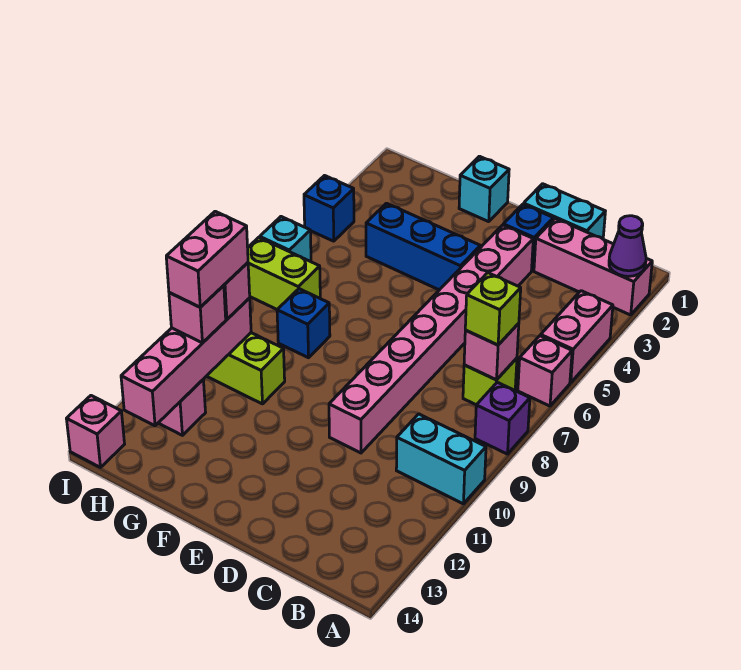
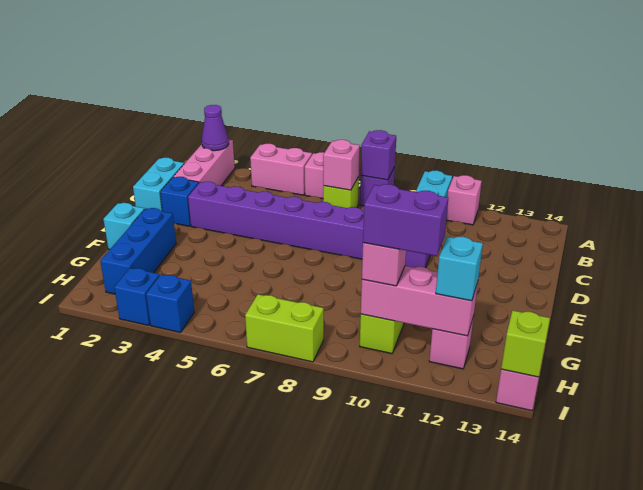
none -> purple brick A8 level 2
lime brick B7 level 3 -> lime brick I14 level 2
pink brick D3:D10 level 1 -> purple brick D3:D10 level 1
blue brick E4:G4 level 1 -> blue brick F2:H2 level 1
blue brick G8 level 1 -> blue brick I3 level 1
lime brick H7:I7 level 1 -> lime brick I7:I8 level 1
pink brick H10:H13 level 2 -> pink brick H10:H12 level 2
pink brick H10:H11 level 4 -> purple brick H10:H11 level 4
pink brick H11 level 3 -> pink brick A11 level 1
cyan brick I6 level 1 -> cyan brick H12 level 3

